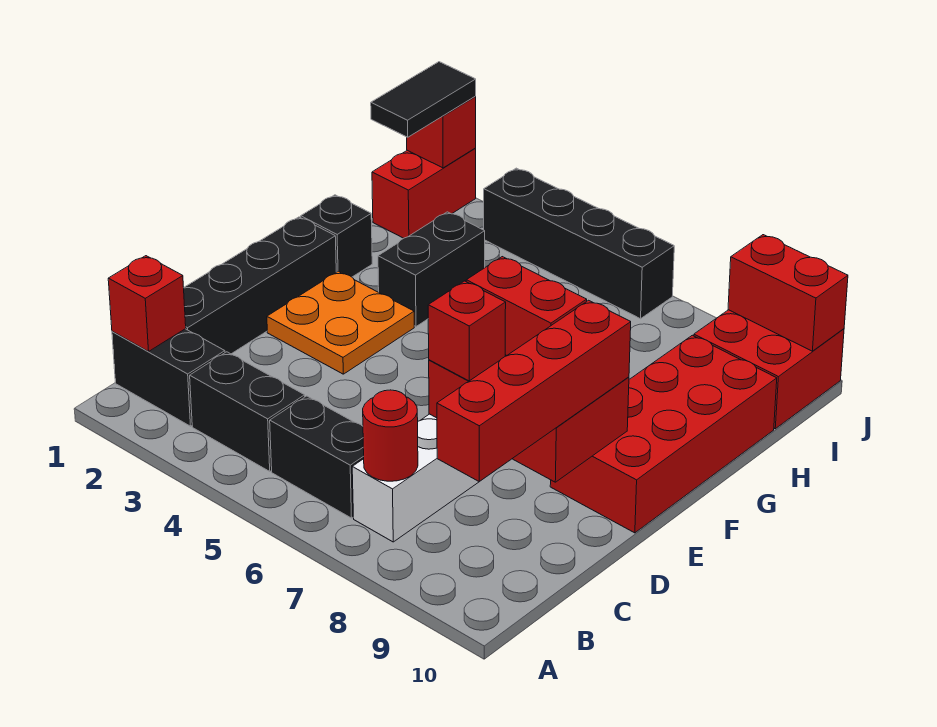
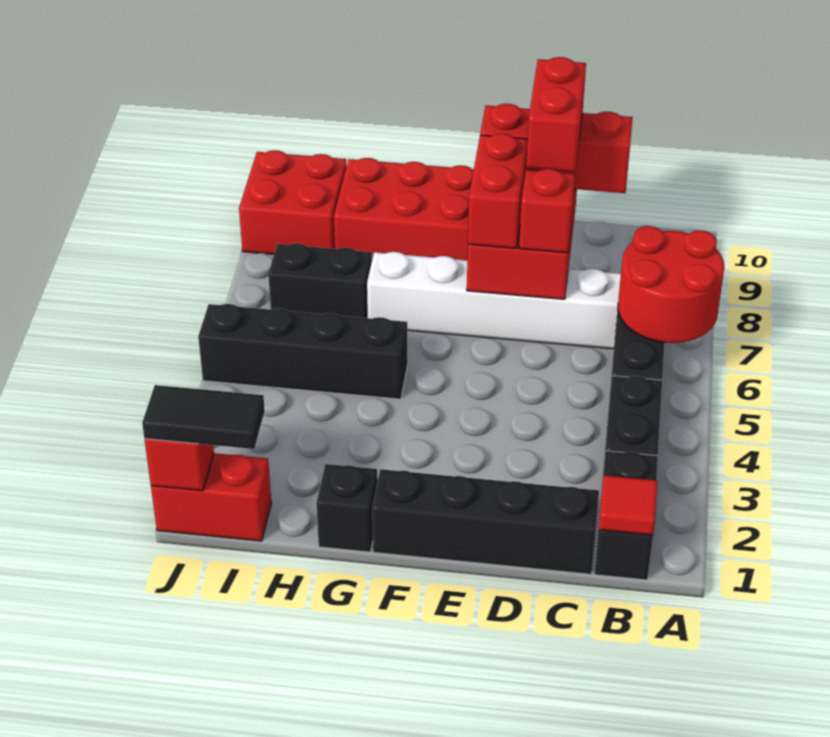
red brick B1 level 2 -> red tile B1 level 2
red round brick B7 level 2 -> red round brick A6:B7 level 2
red brick B9:E9 level 3 -> red brick C9:E9 level 3
orange plate E2:F3 level 1 -> none
black brick G3:H3 level 1 -> black brick H7:I7 level 1
black brick J3:J6 level 1 -> black brick G5:J5 level 1
red brick J9:J10 level 2 -> red brick D8:D9 level 4

